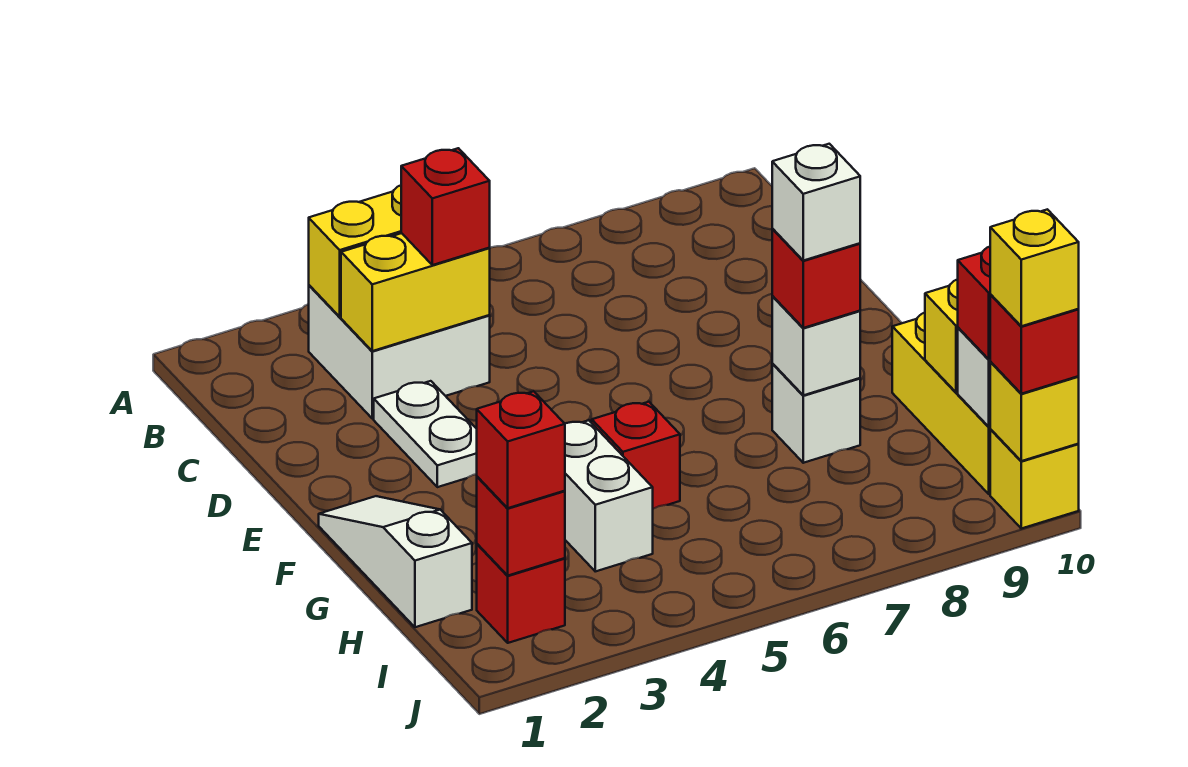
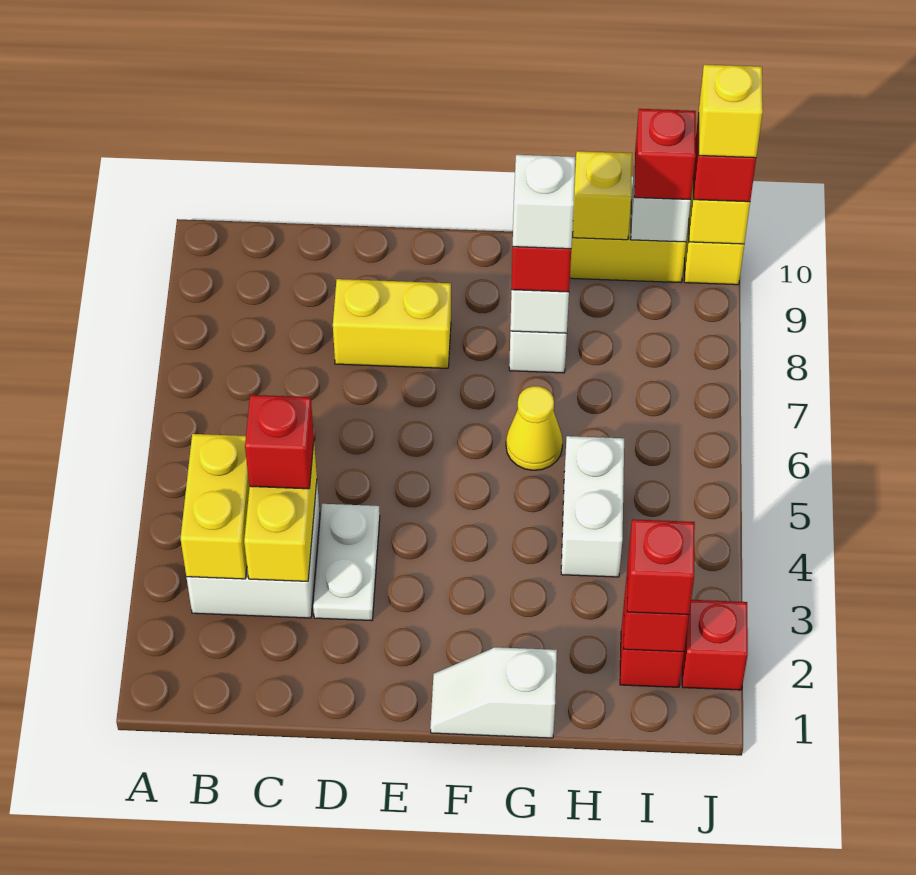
white plate D3:E3 level 1 -> white plate D3:D4 level 1
none -> yellow brick D8:E8 level 1
white slope F1:H1 level 1 top H -> white slope F1:G1 level 1 top G
white brick G4:H4 level 1 -> white brick H4:H5 level 1
red brick G5 level 1 -> red brick J2 level 1
none -> yellow cone G6 level 1

